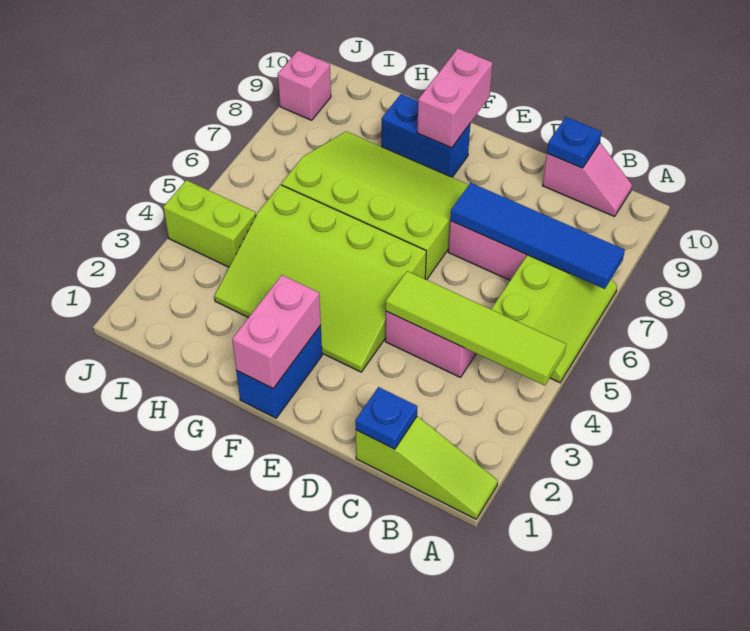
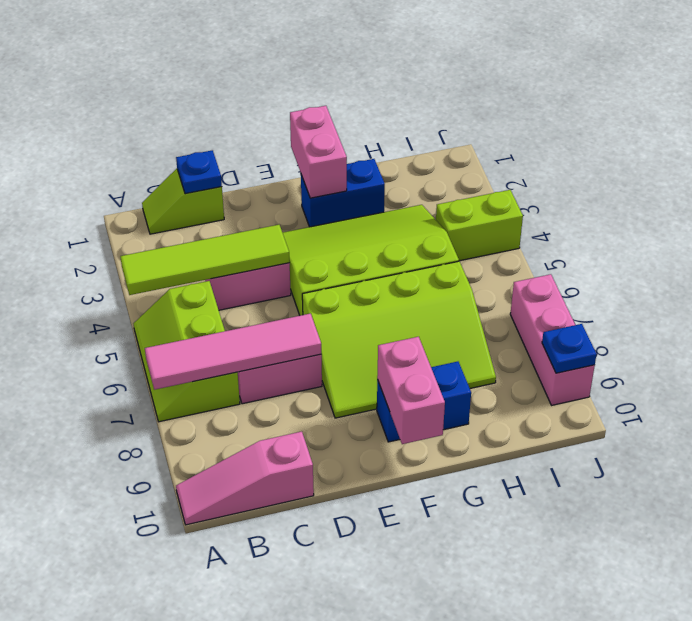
lime slope A1:C1 level 1 top C -> lime slope B1:C1 level 1 top C
blue tile A7:D7 level 2 -> pink tile A7:D7 level 2
pink slope B10:C10 level 1 top C -> pink slope A10:C10 level 1 top C
blue plate C10 level 2 -> blue plate J9 level 2
blue brick F1:F2 level 1 -> blue brick F2:G2 level 1
pink brick J9 level 1 -> pink brick J7:J9 level 1

